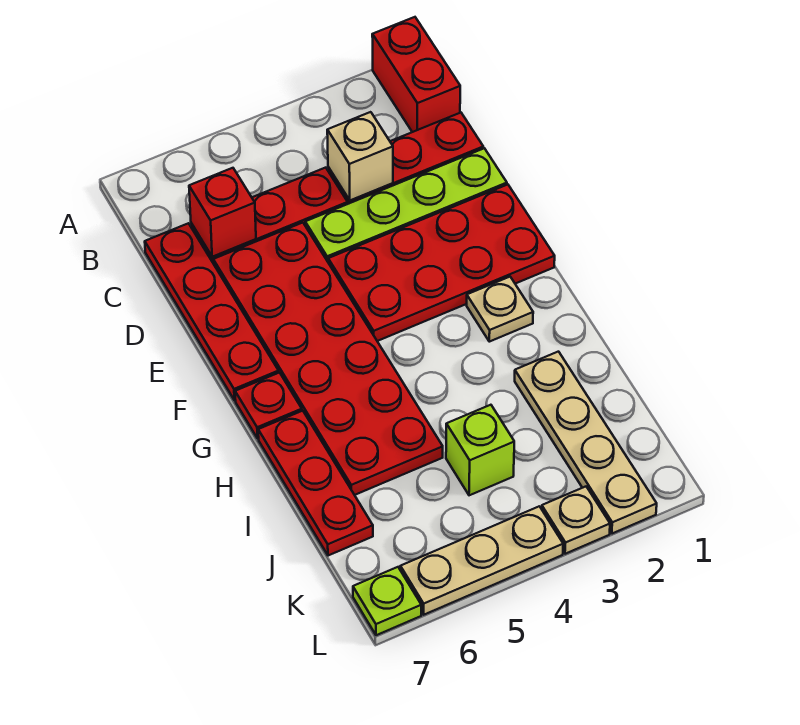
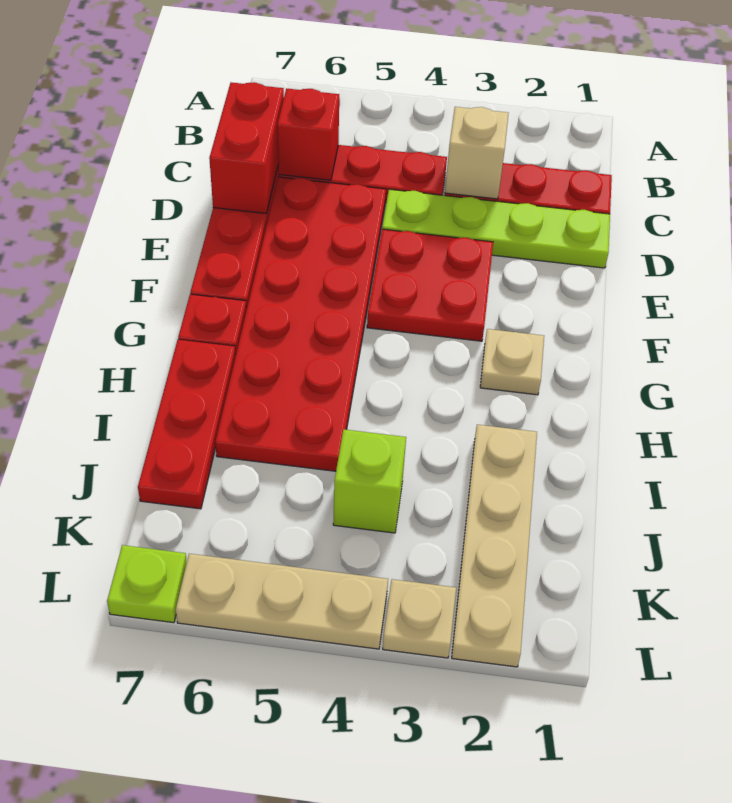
red brick A1:B1 level 1 -> red brick C7:D7 level 2
red plate E1:F4 level 1 -> red plate E3:F4 level 1

